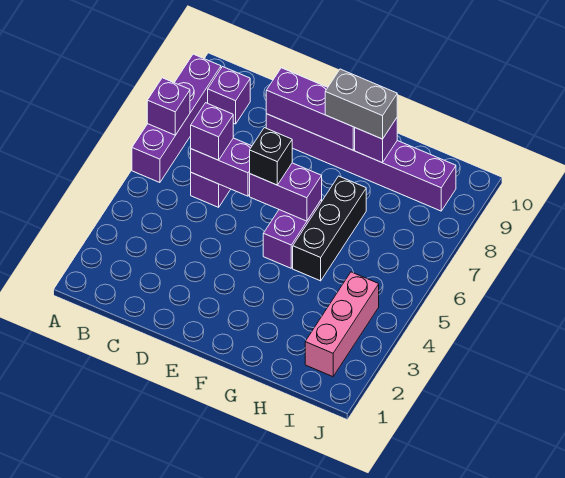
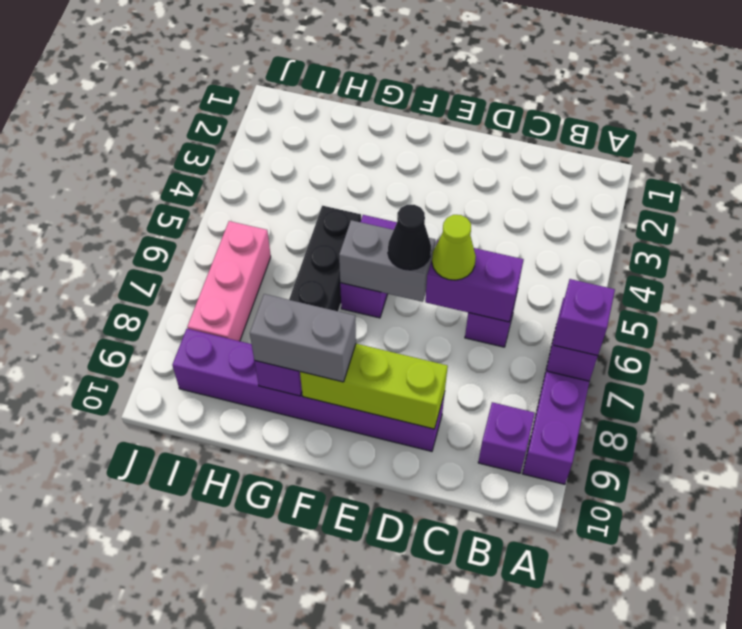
purple brick C6 level 3 -> purple brick A7 level 3
none -> lime cone D6 level 3
purple brick D9:F9 level 2 -> lime brick D9:F9 level 2
purple brick E6:F6 level 2 -> grey brick E6:F6 level 2
black brick E6 level 3 -> black cone E6 level 3
pink brick I2:I4 level 1 -> pink brick I6:I8 level 1

